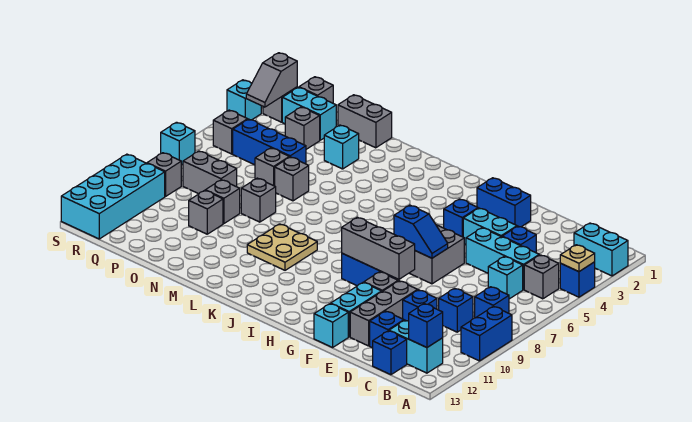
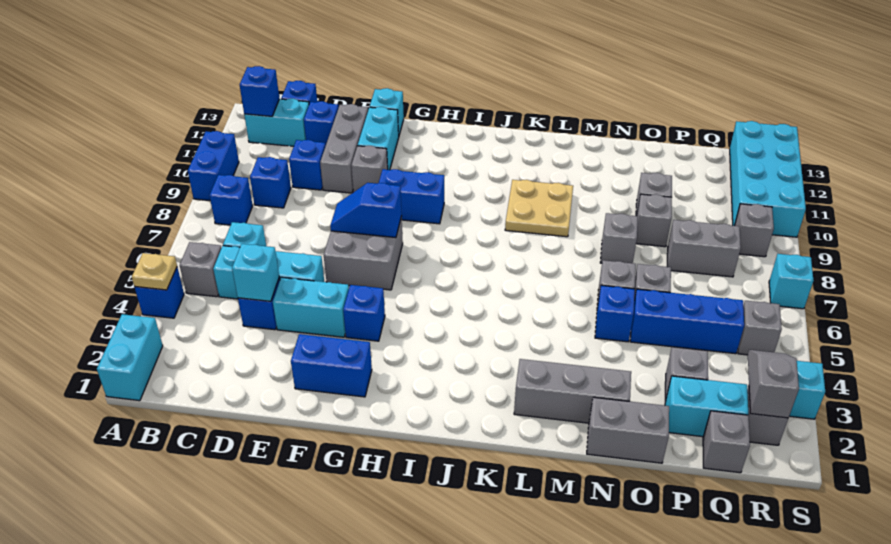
cyan brick A2:B2 level 1 -> cyan brick A1:A2 level 1
grey brick F9:H9 level 2 -> grey brick L2:N2 level 1
cyan brick N3 level 1 -> cyan brick D4 level 2
none -> blue brick N5 level 1

